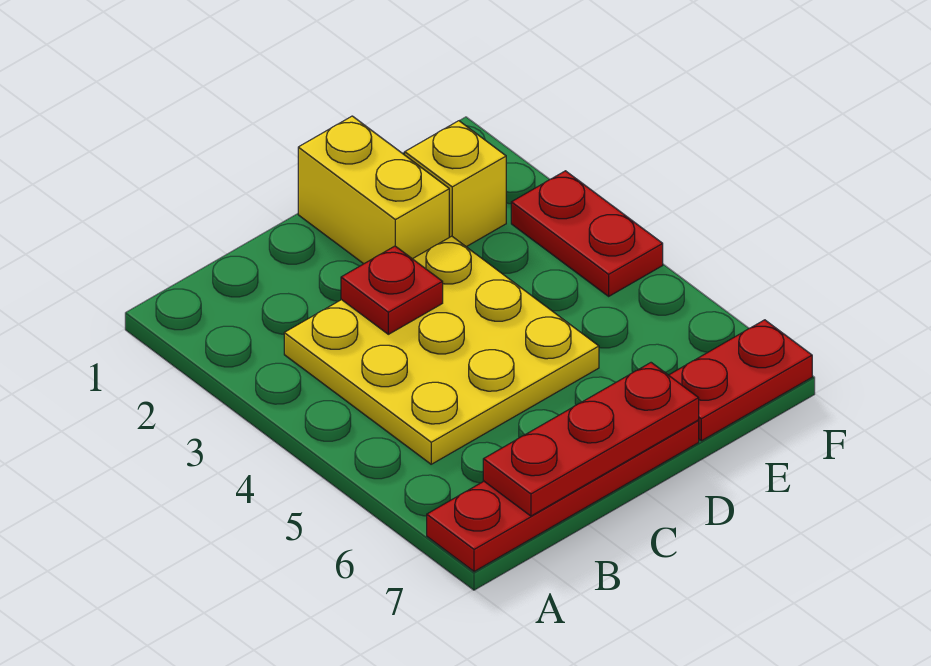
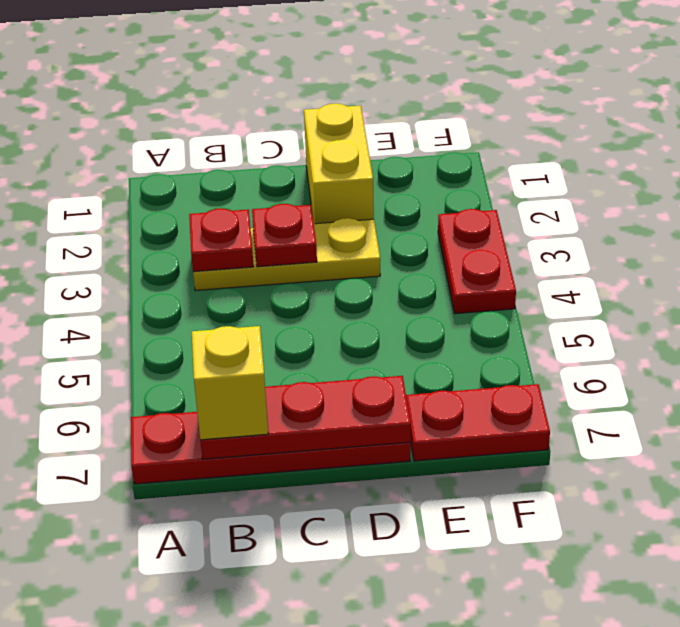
yellow plate B3:D5 level 1 -> yellow plate B3:D3 level 1
none -> red plate B3 level 2
yellow brick E2 level 1 -> yellow brick B7 level 3

